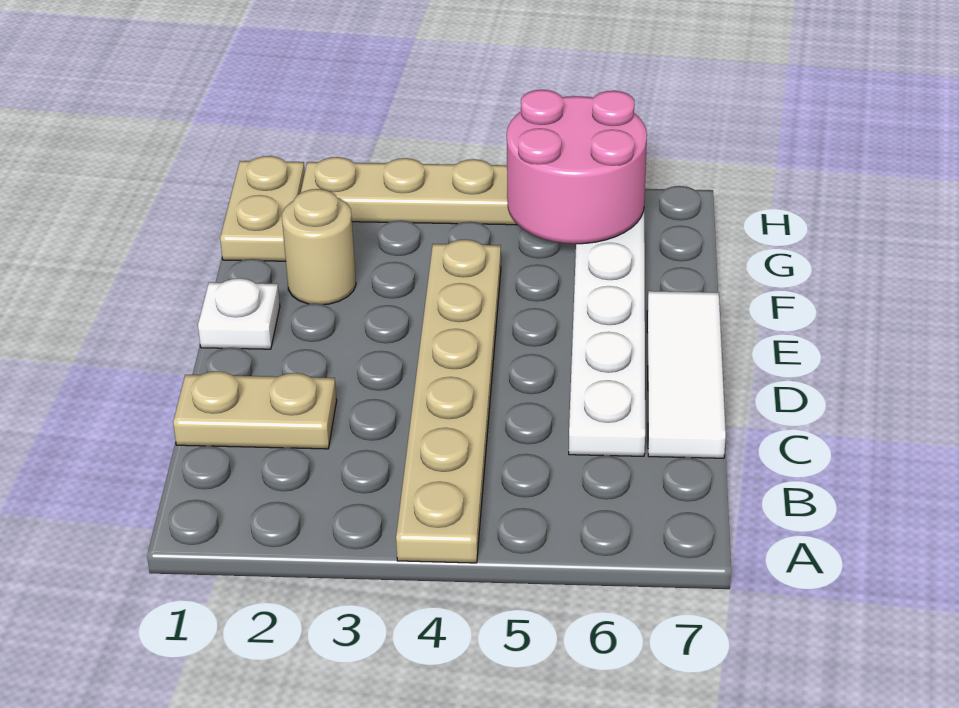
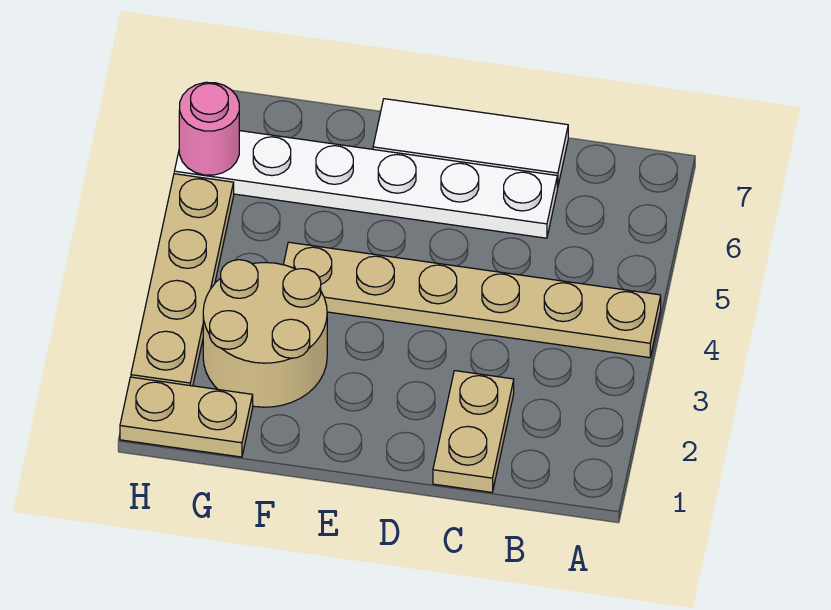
white plate E1 level 1 -> none
tan round brick F2 level 1 -> tan round brick F2:G3 level 1
pink round brick G5:H6 level 2 -> pink round brick H6 level 2

